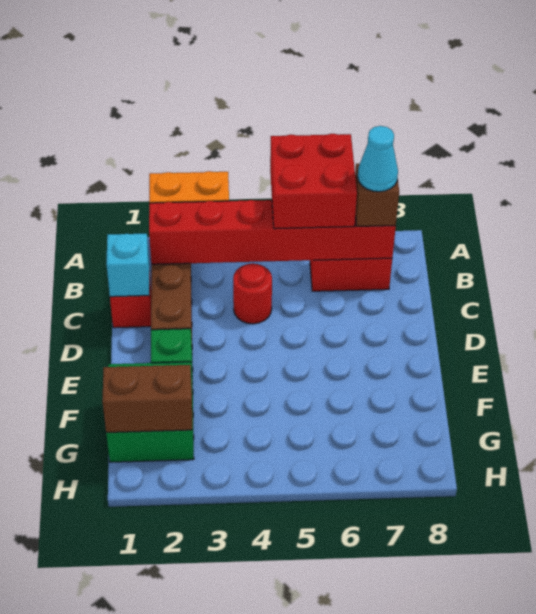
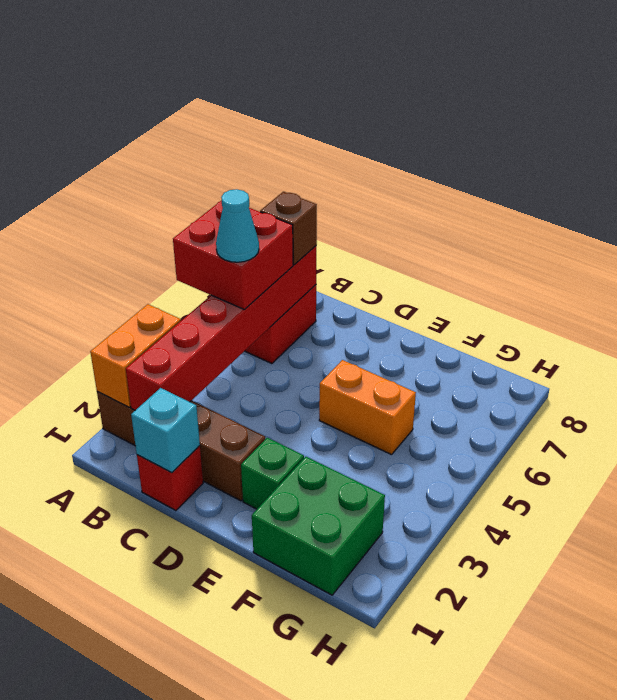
cyan cone B7 level 4 -> cyan cone B5 level 4
red round brick C4 level 1 -> none
none -> orange brick E5:F5 level 1
brown brick G1:G2 level 2 -> none

